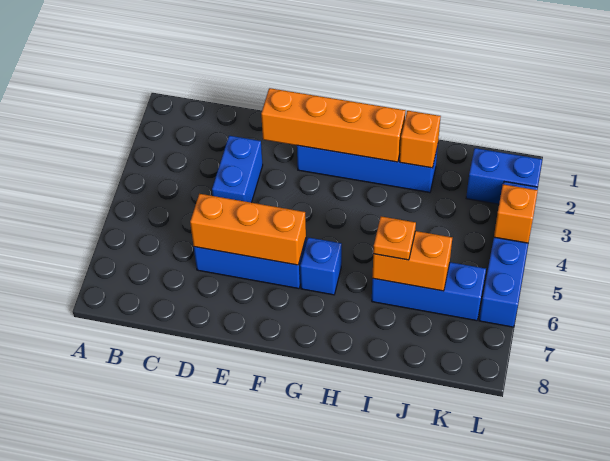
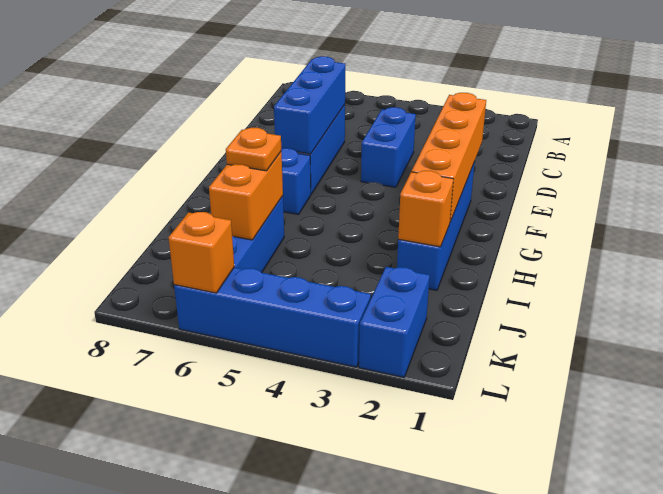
blue brick D3:D4 level 1 -> blue brick D4:E4 level 1
orange brick D6:F6 level 2 -> blue brick D6:F6 level 2
orange brick L4 level 2 -> orange brick L6 level 2

